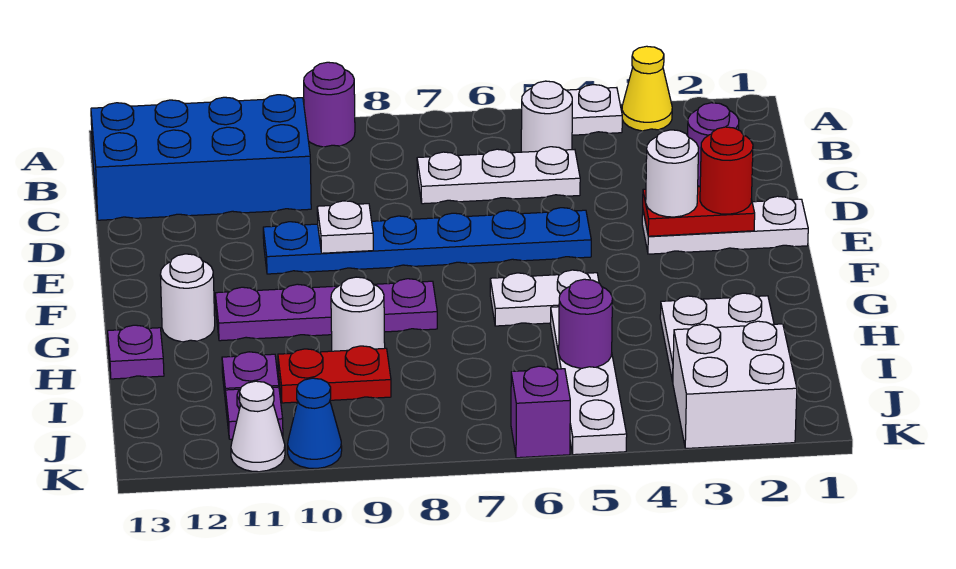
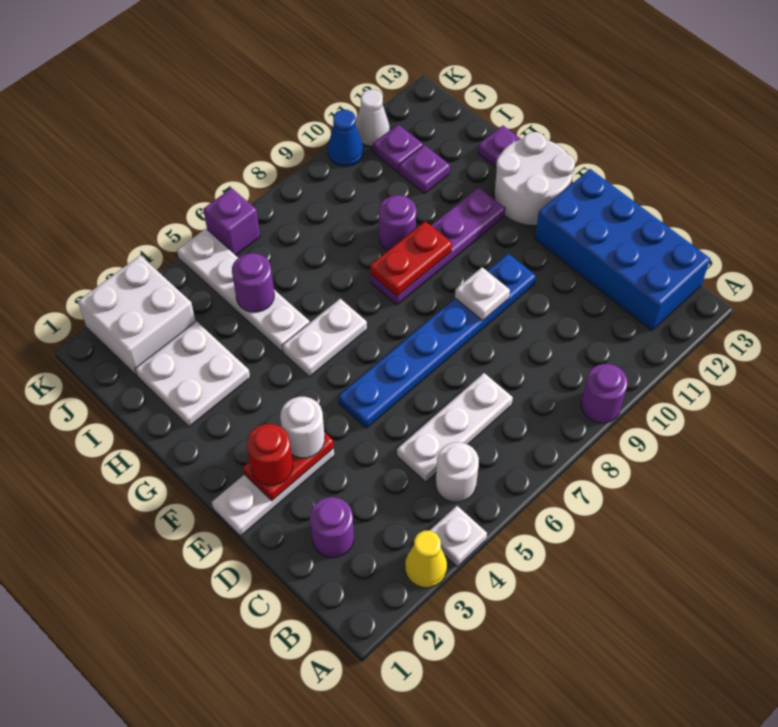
blue brick B10:C13 level 1 -> blue brick B12:E13 level 1
white round brick G12 level 1 -> white round brick F12:G13 level 1
white round brick H9 level 1 -> purple round brick H9 level 1
red plate I9:I10 level 1 -> red plate G8:G9 level 2

